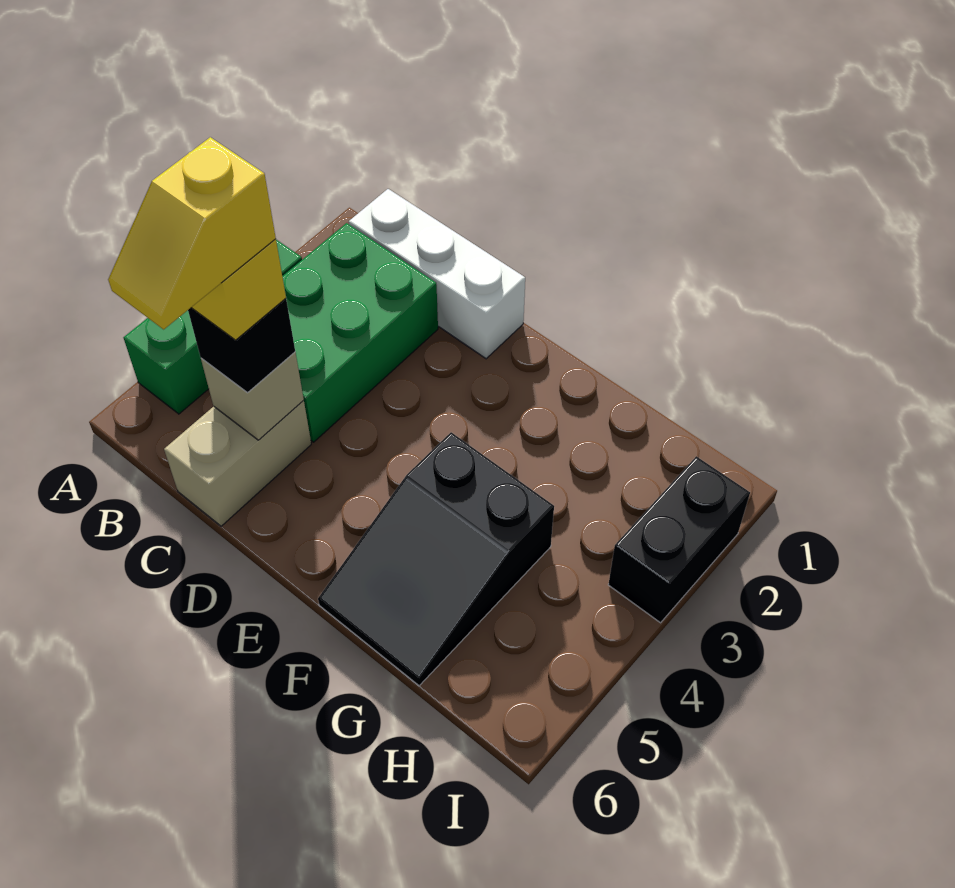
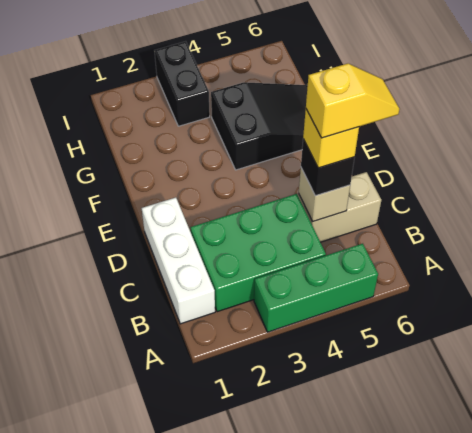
black brick I2:I3 level 1 -> black brick H3:I3 level 1

